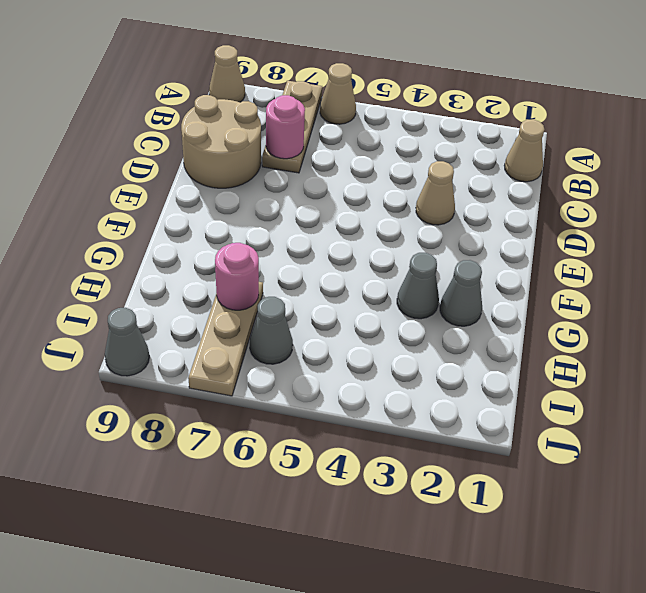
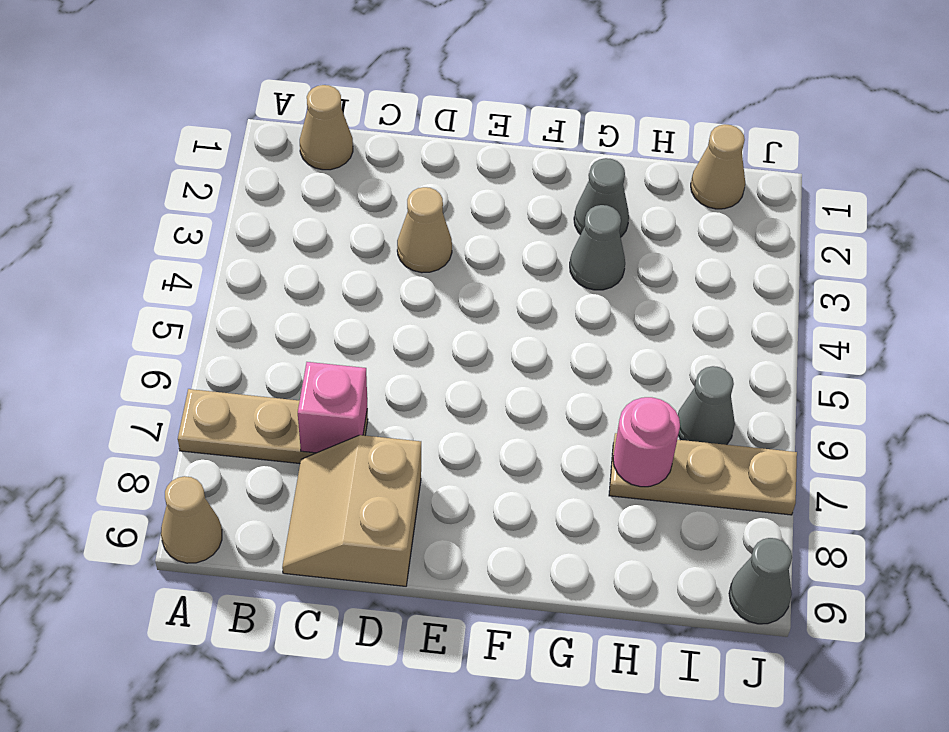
tan cone A6 level 1 -> tan cone I1 level 1
pink round brick C7 level 2 -> pink brick C7 level 2
tan round brick C8:D9 level 1 -> tan slope C8:D9 level 1 top D

